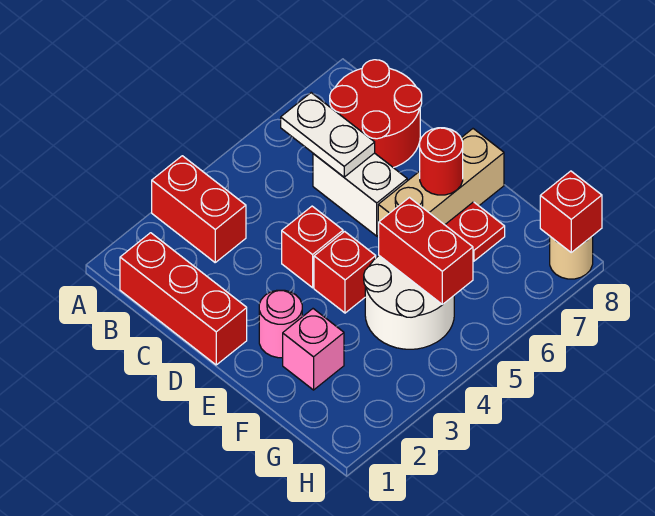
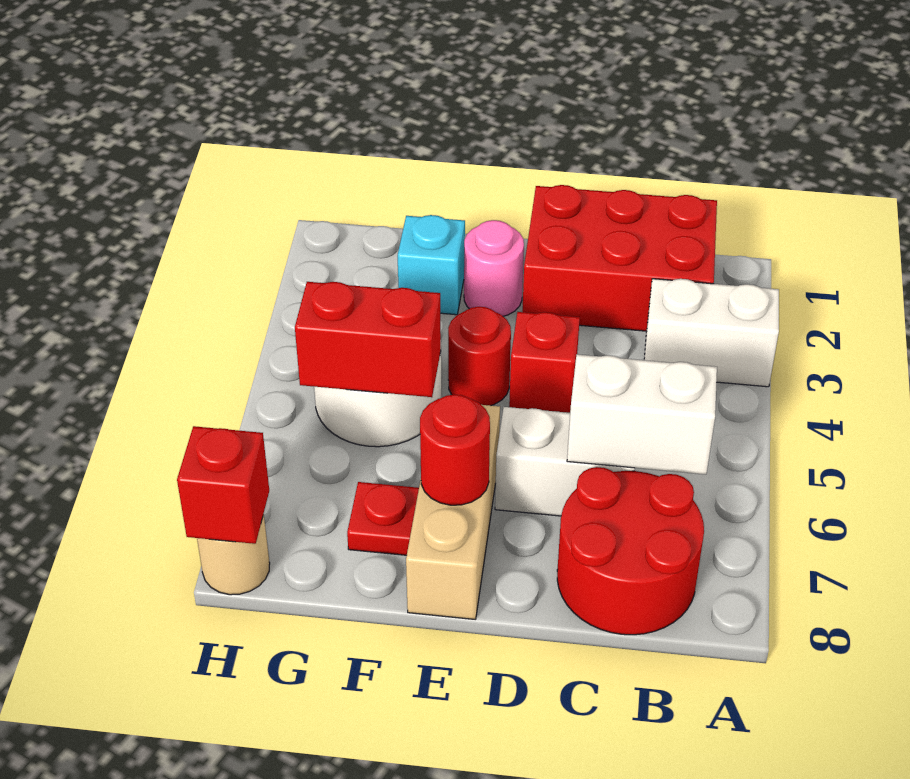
red brick A3:B3 level 1 -> white brick A3:B3 level 1
red brick B1:D1 level 1 -> red brick B1:D2 level 1
white plate B6:C6 level 2 -> white brick B6:C6 level 2
red brick E4 level 1 -> red round brick E4 level 1
pink brick F2 level 1 -> cyan brick F2 level 1

